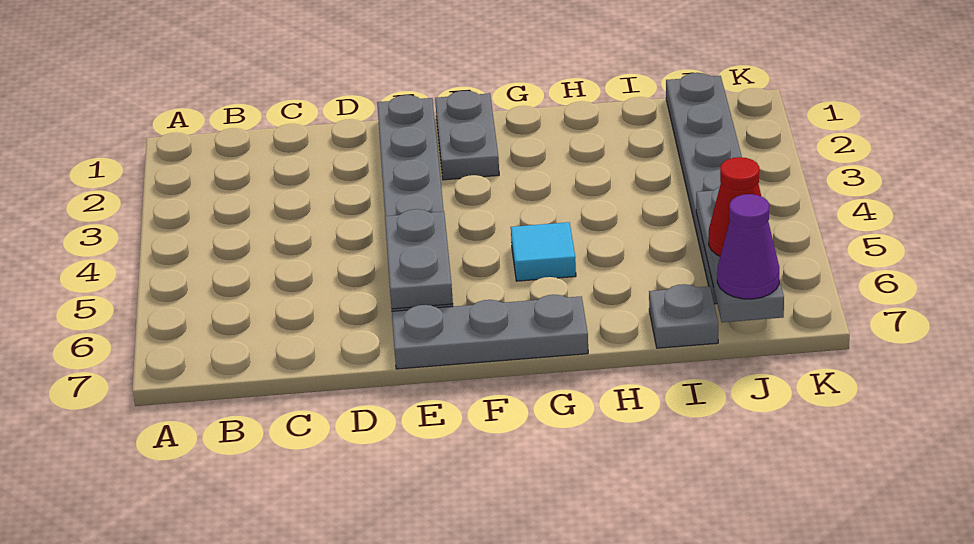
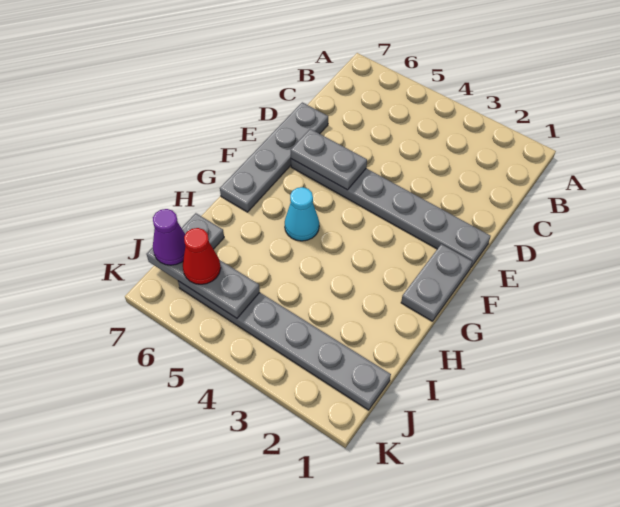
grey plate E7:G7 level 1 -> grey plate D7:G7 level 1
grey plate F1:F2 level 1 -> grey plate F1:G1 level 1
cyan tile G5 level 1 -> cyan cone G5 level 1

